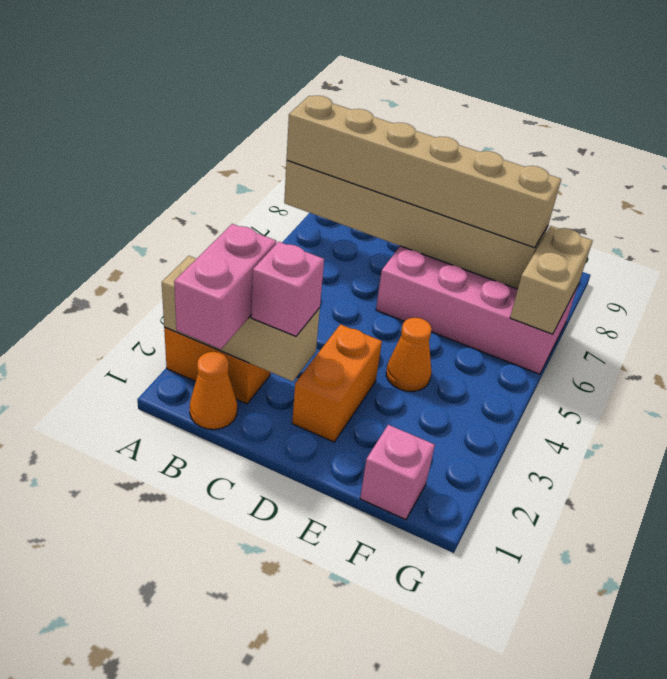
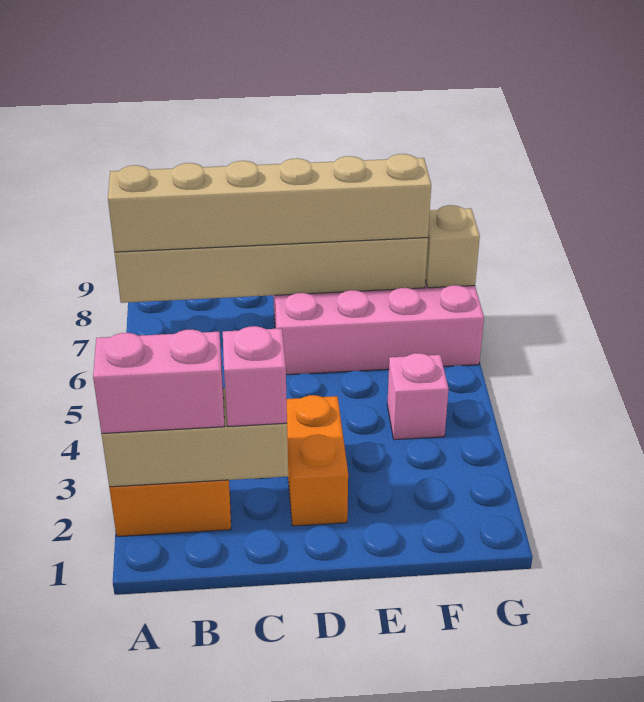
orange cone B1 level 1 -> none
pink brick B1:B2 level 3 -> pink brick A2:B2 level 3
orange cone E4 level 1 -> none
pink brick F1 level 1 -> pink brick F4 level 1
tan brick G6:G7 level 2 -> tan brick G7 level 2

